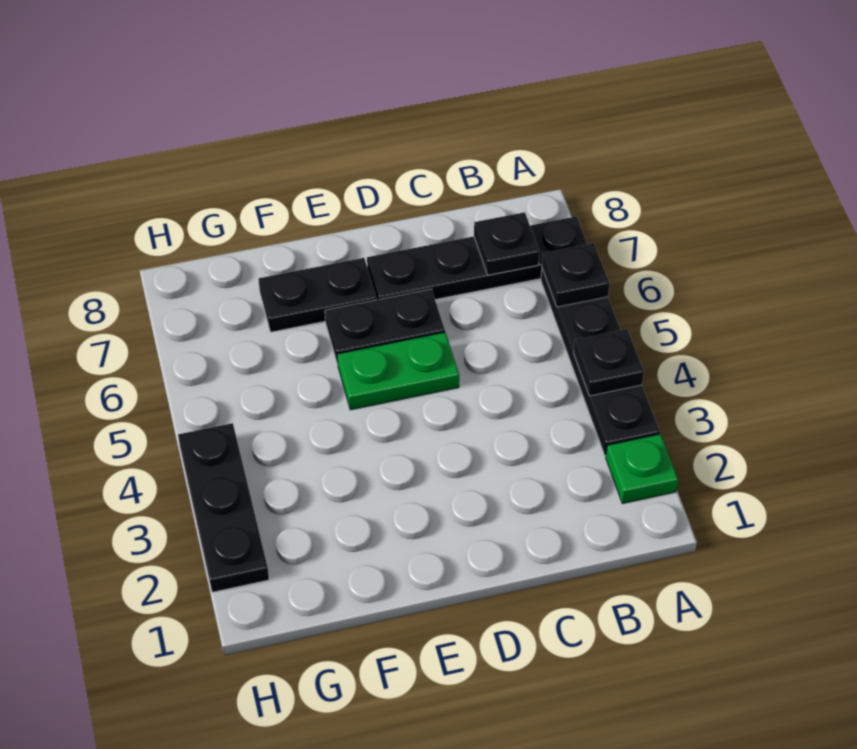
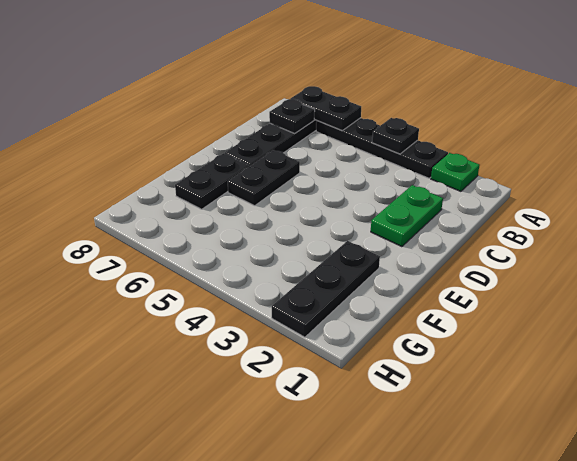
black plate A6 level 2 -> black plate A6:A7 level 2
green plate D5:E5 level 1 -> green plate C2:D2 level 1
black plate H2:H4 level 1 -> black plate F2:H2 level 1

